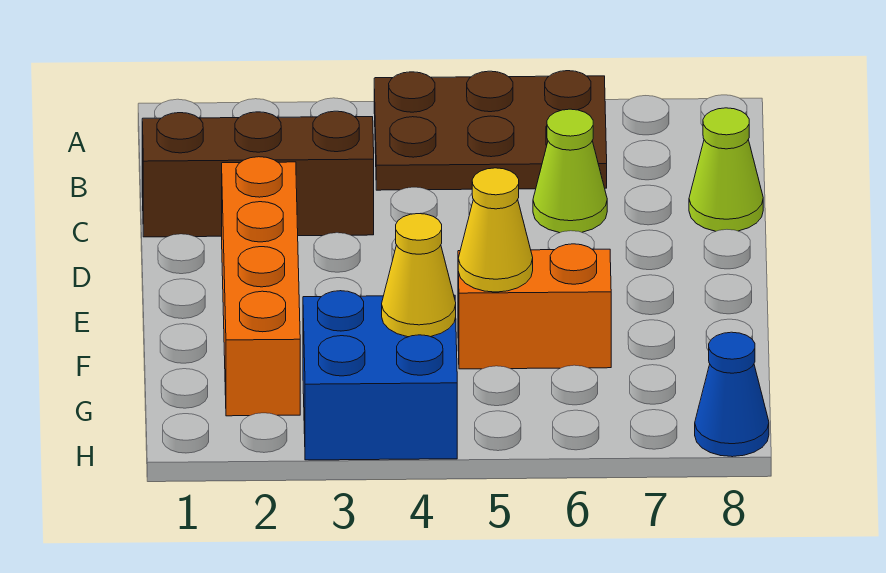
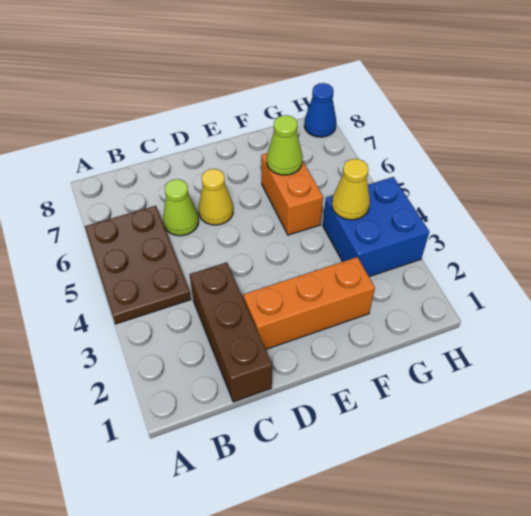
lime cone C8 level 1 -> lime cone F6 level 2
orange brick D2:G2 level 1 -> orange brick D2:F2 level 1
yellow cone F5 level 2 -> yellow cone D6 level 1

